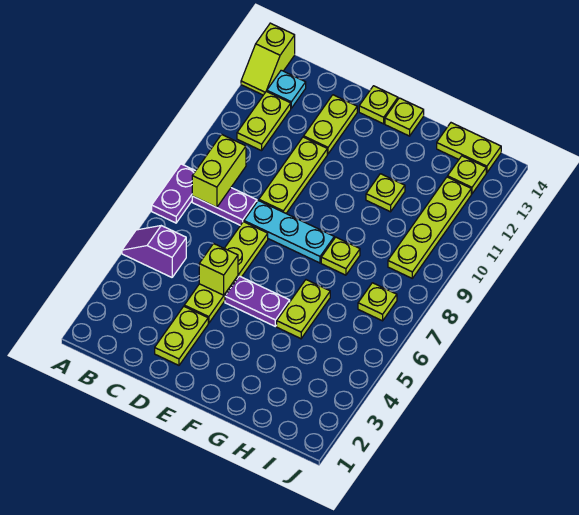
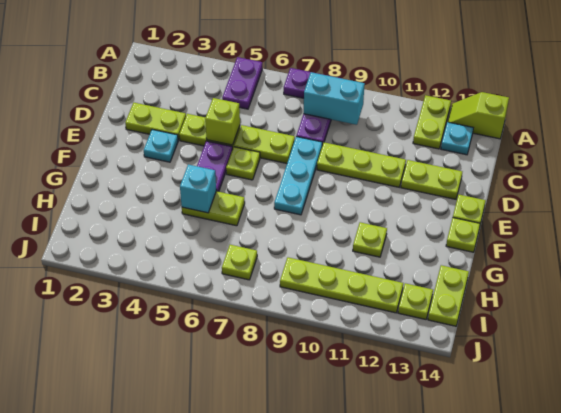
purple slope A5:B5 level 1 top B -> purple plate A5:B5 level 1
lime brick B8:B9 level 2 -> cyan brick B8:B9 level 2
lime plate B11:B12 level 1 -> lime plate A12:B12 level 1
none -> cyan plate E3 level 1
none -> cyan brick G5 level 2
lime plate G8 level 1 -> lime plate E6 level 1

